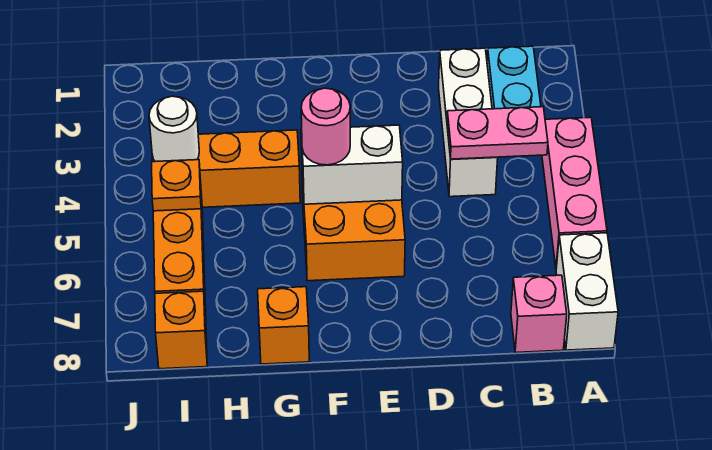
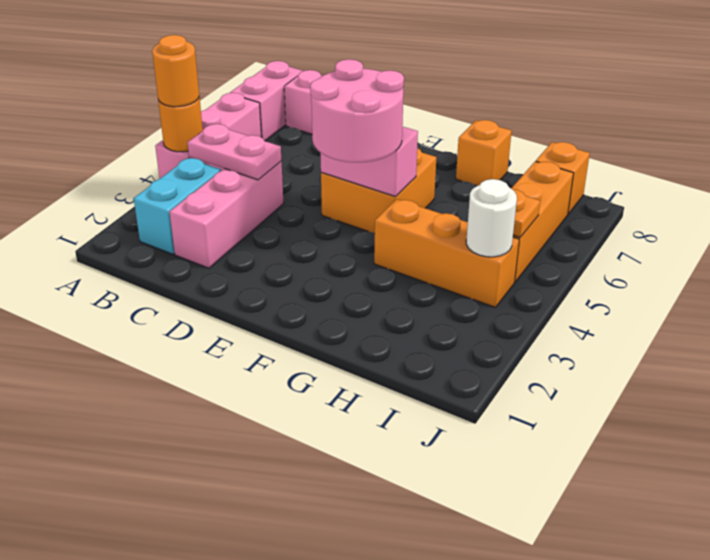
none -> orange round brick A4 level 2
none -> orange round brick A4 level 3
white brick A7:A8 level 1 -> pink brick A7:A8 level 1
white brick C2:C4 level 1 -> pink brick C2:C4 level 1
white brick E5:F5 level 2 -> pink brick E5:F5 level 2
pink round brick F5 level 3 -> pink round brick E4:F5 level 3

